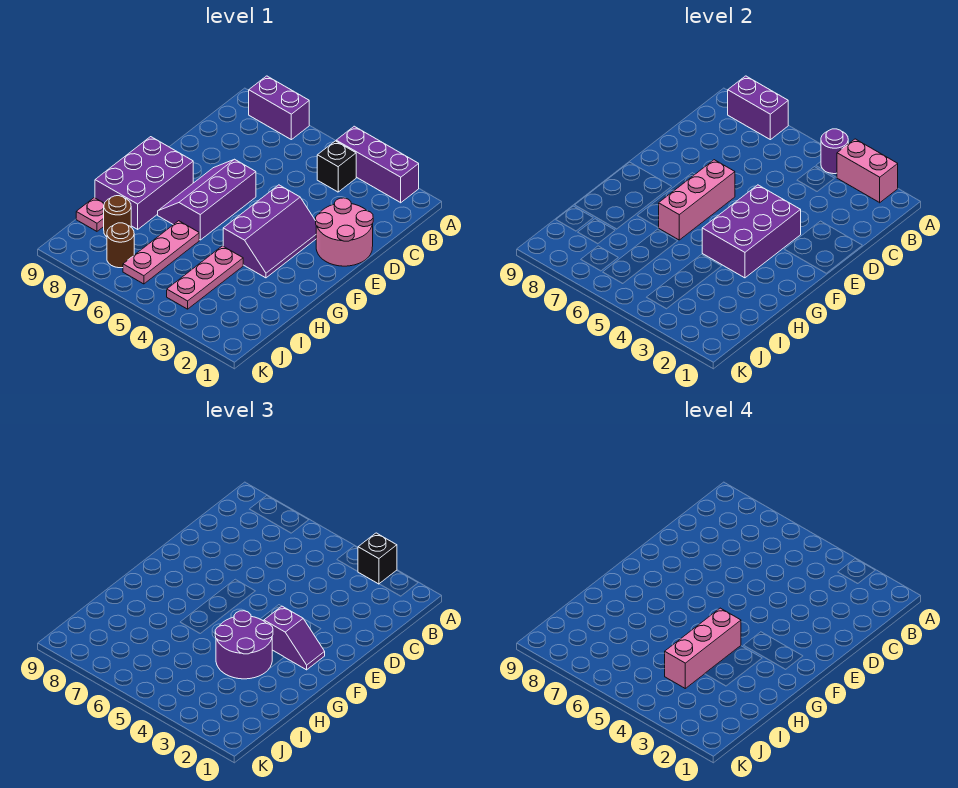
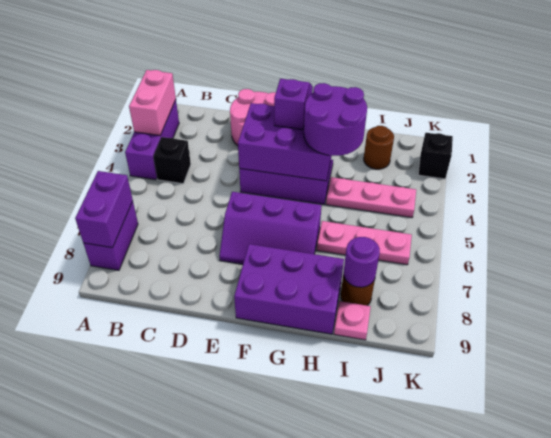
black brick A3 level 3 -> black brick K2 level 1
purple round brick A4 level 2 -> purple round brick I8 level 2
pink brick E6:G6 level 2 -> none
pink brick G4:I4 level 4 -> none
brown round brick J7 level 1 -> brown round brick I2 level 1

